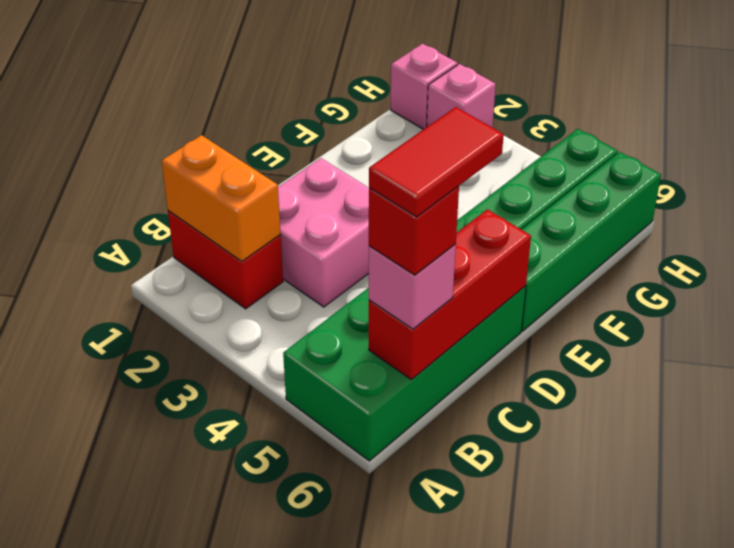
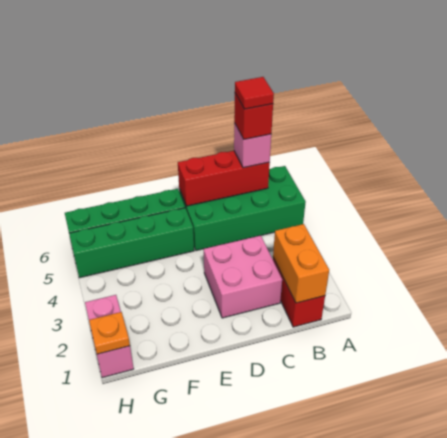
red tile B6:C6 level 5 -> red tile B6 level 5
none -> orange plate H1 level 2

